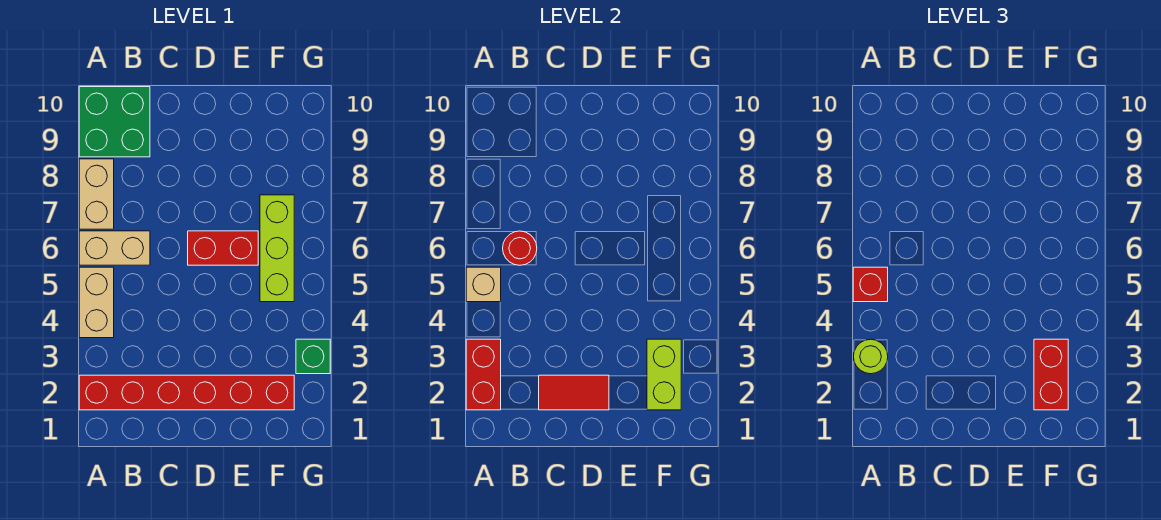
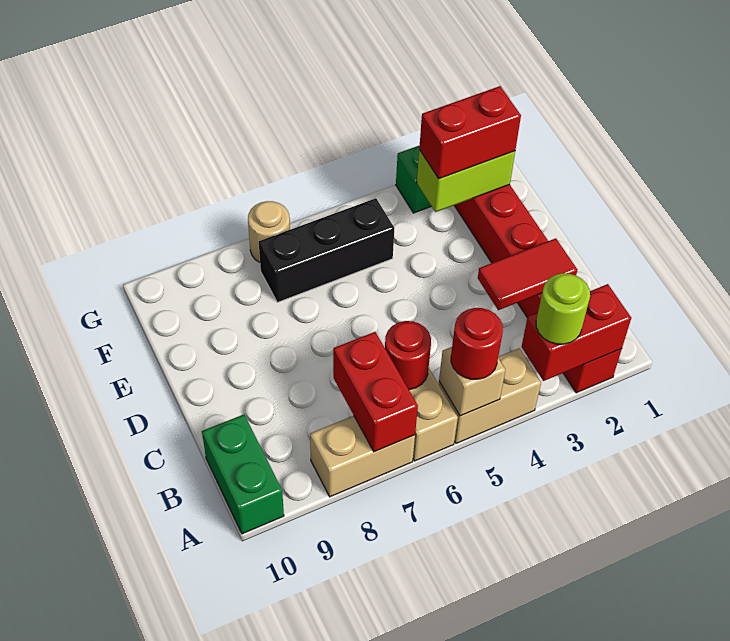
red brick A5 level 3 -> red round brick A5 level 3
green brick A9:B10 level 1 -> green brick A10:B10 level 1
red tile C2:D2 level 2 -> red tile C2:C3 level 2
red brick D6:E6 level 1 -> red brick A7:B7 level 2
lime brick F5:F7 level 1 -> black brick F5:F7 level 1
none -> tan round brick G7 level 1

